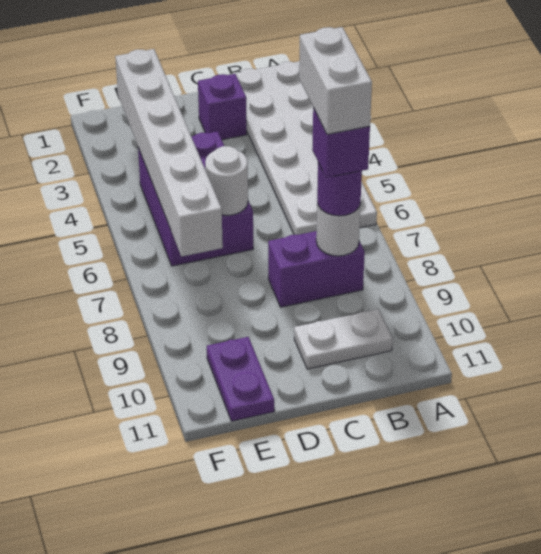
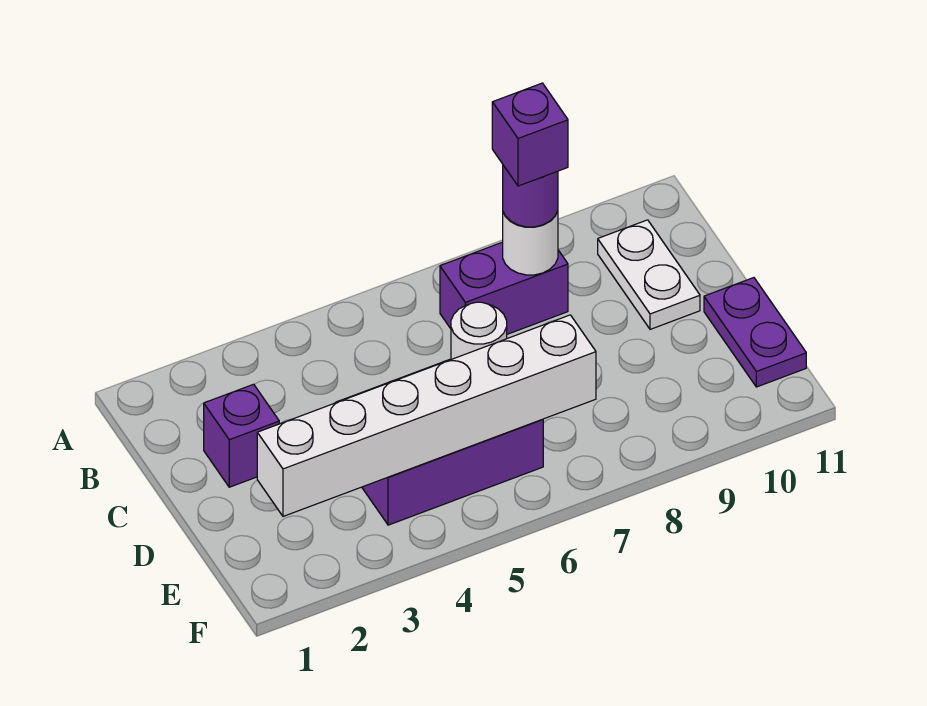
white plate A1:B6 level 1 -> none
white brick B7:B8 level 5 -> none
purple brick B8:C8 level 1 -> purple brick B7:B8 level 1
purple plate E10:E11 level 1 -> purple plate D11:E11 level 1

